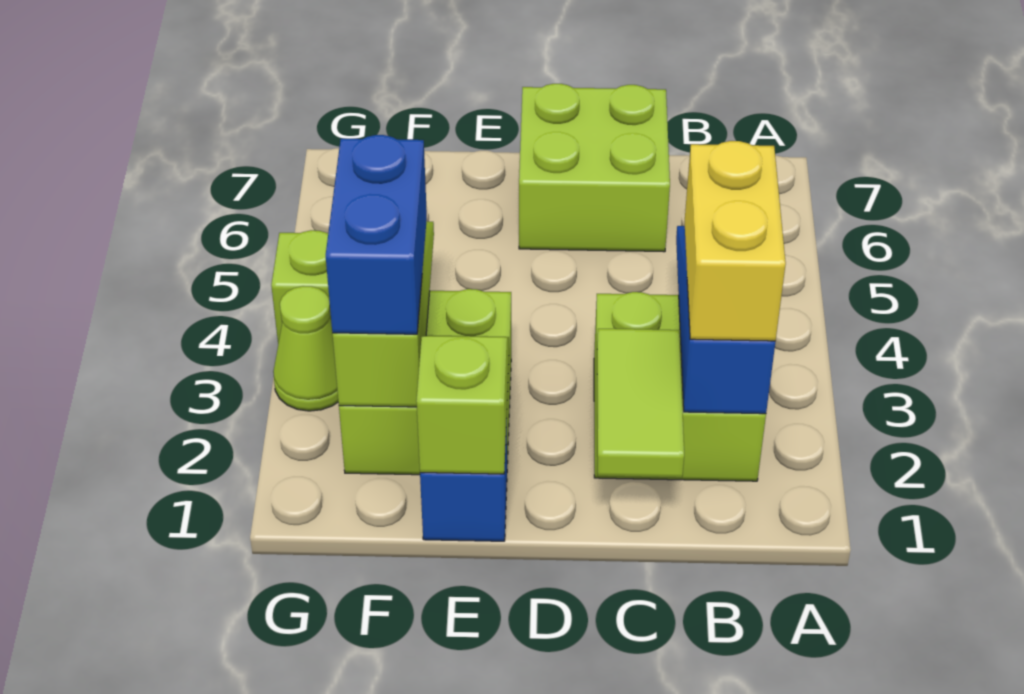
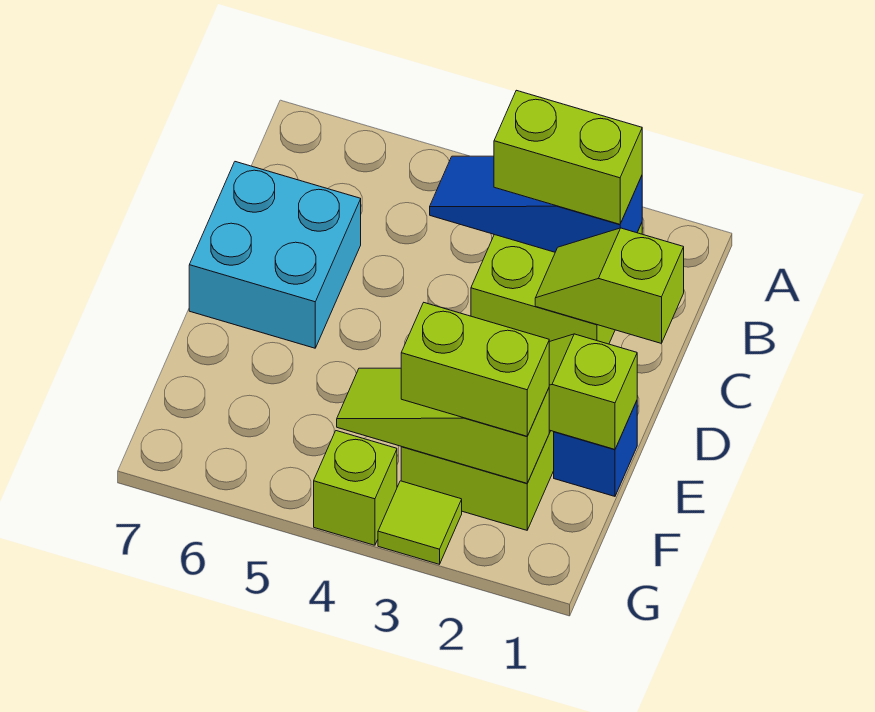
yellow brick B2:B3 level 3 -> lime brick B2:B3 level 3
lime tile C1:C2 level 2 -> lime slope C1:C2 level 2 top 1
lime brick C6:D7 level 1 -> cyan brick C6:D7 level 1
blue brick F2:F3 level 3 -> lime brick F2:F3 level 3
lime cone G3 level 1 -> lime tile G3 level 1

